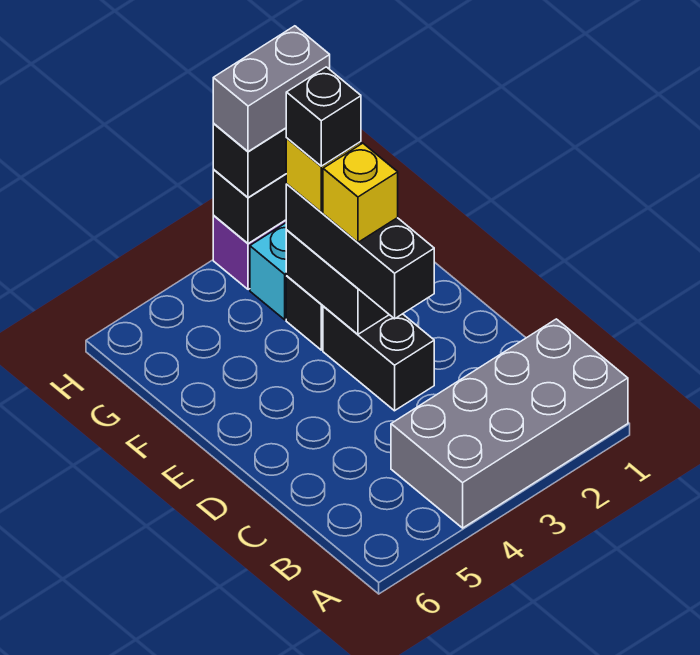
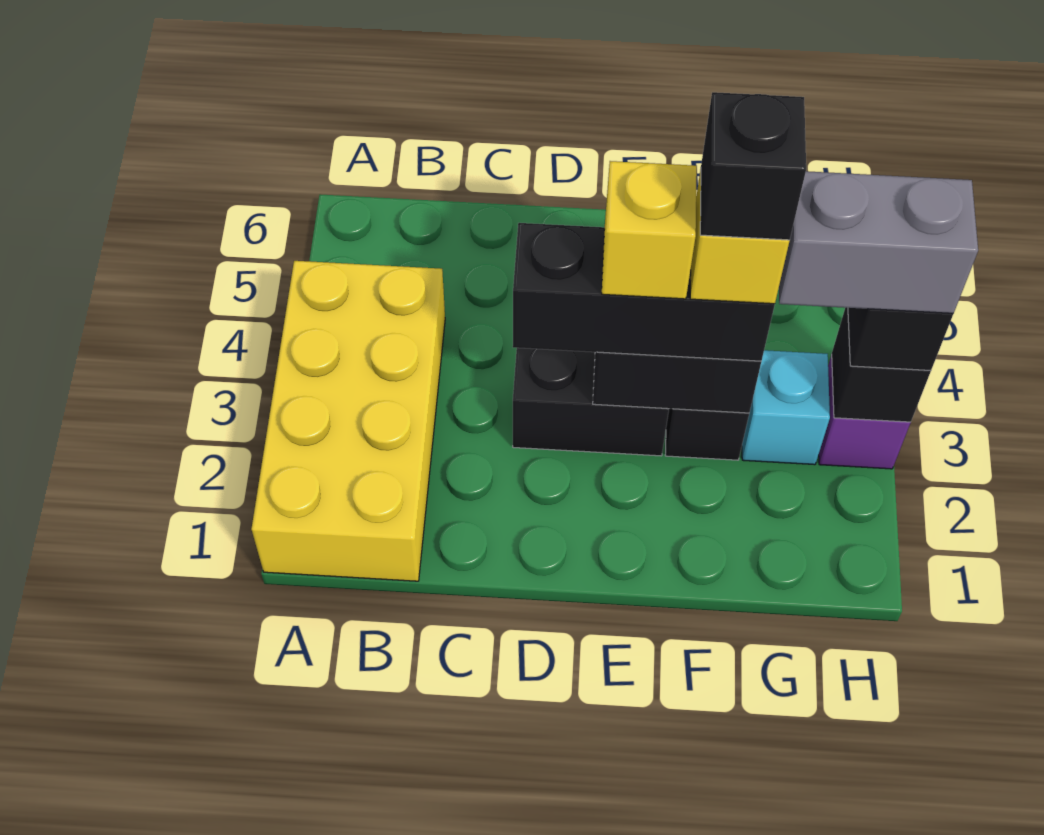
grey brick A1:B4 level 1 -> yellow brick A1:B4 level 1
grey brick H2:H3 level 4 -> grey brick G3:H3 level 4

